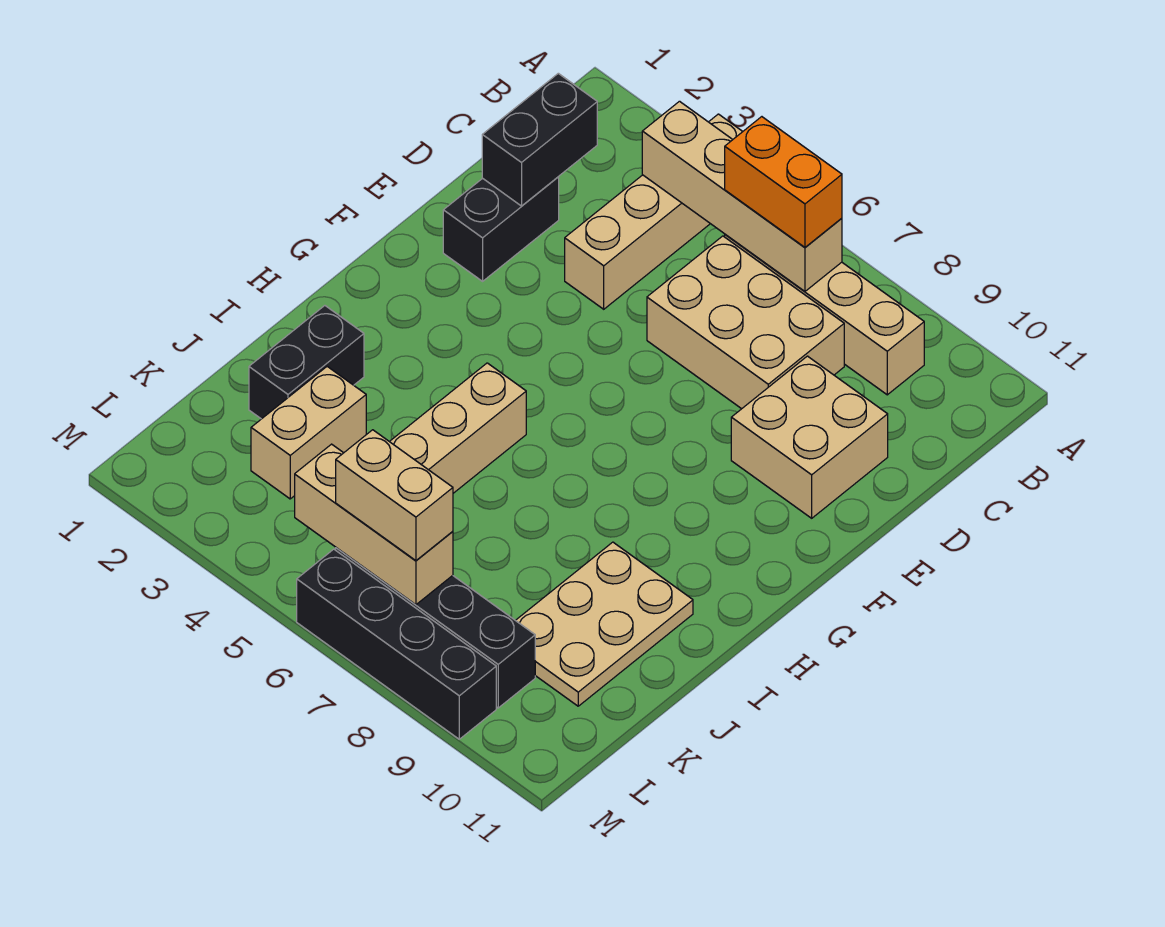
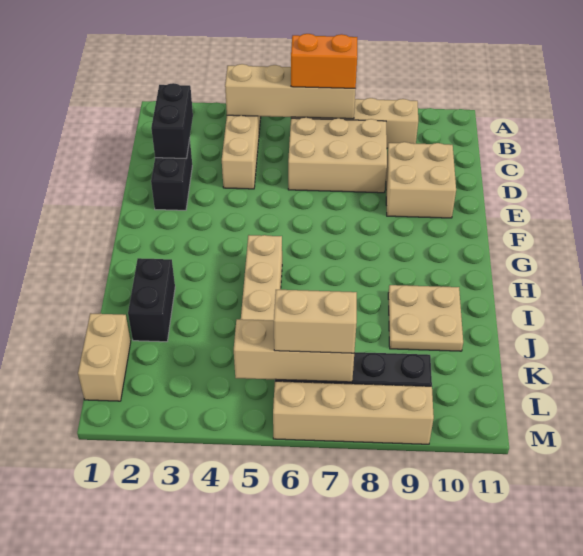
tan plate I9:K10 level 1 -> tan plate I9:J10 level 1
tan brick J3:K3 level 1 -> tan brick K1:L1 level 1
black brick M6:M9 level 1 -> tan brick M6:M9 level 1

